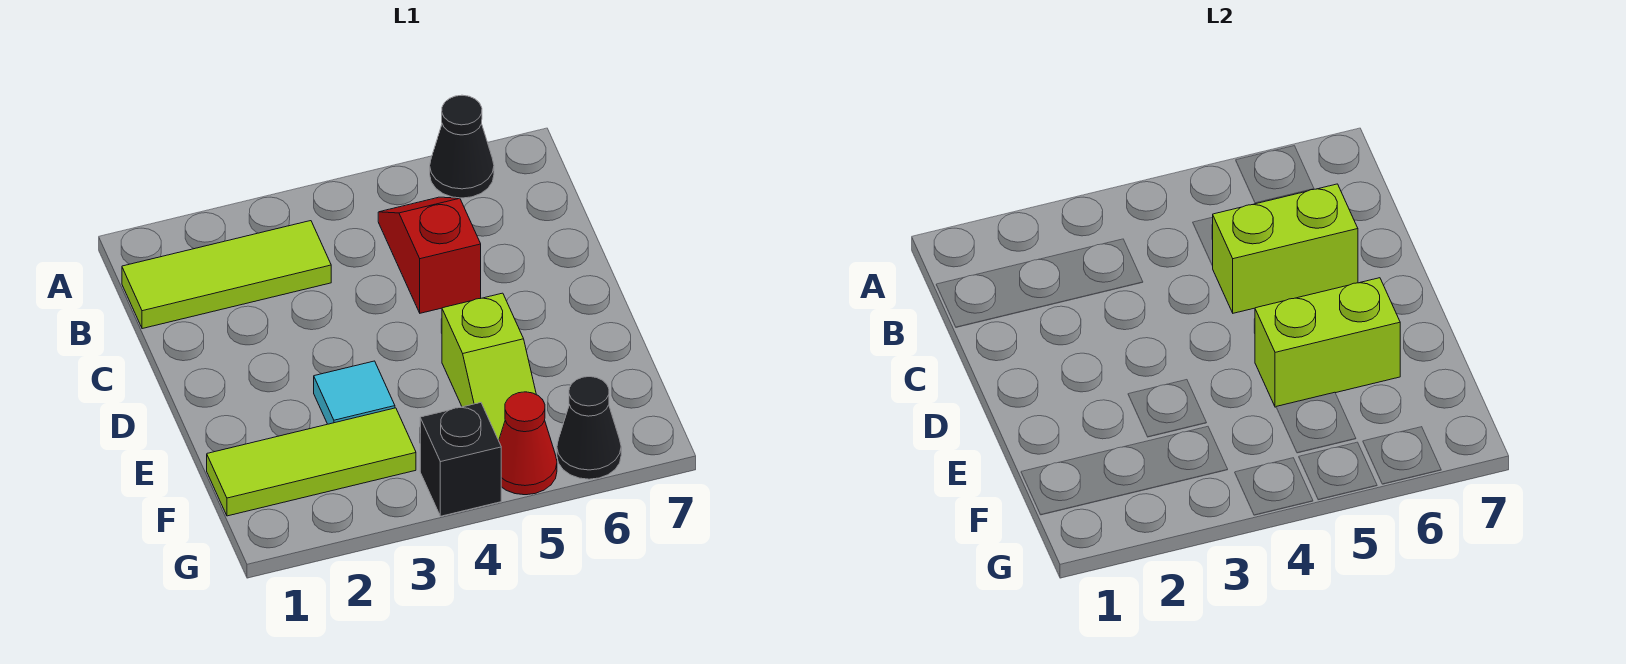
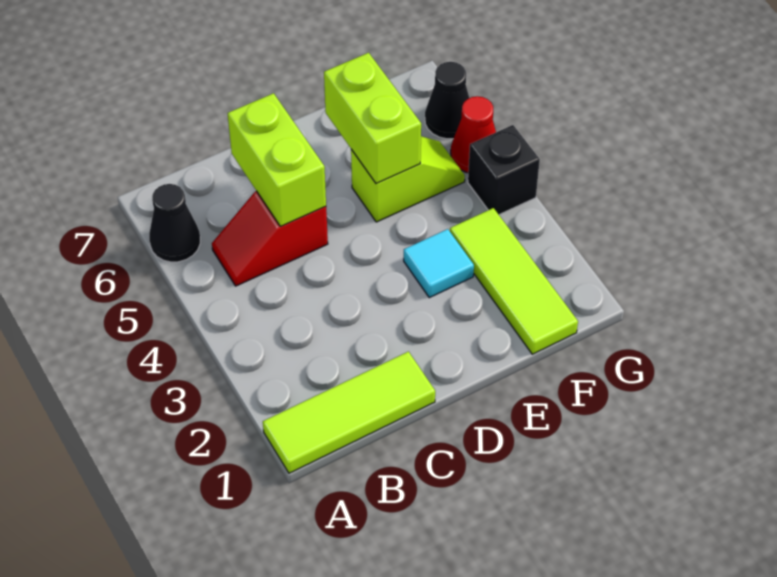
lime tile B1:B3 level 1 -> lime tile A1:C1 level 1

